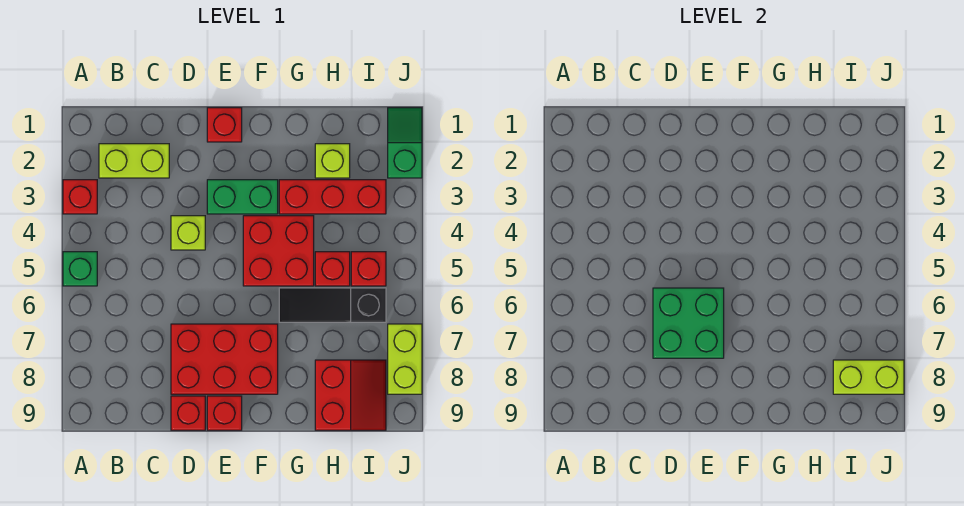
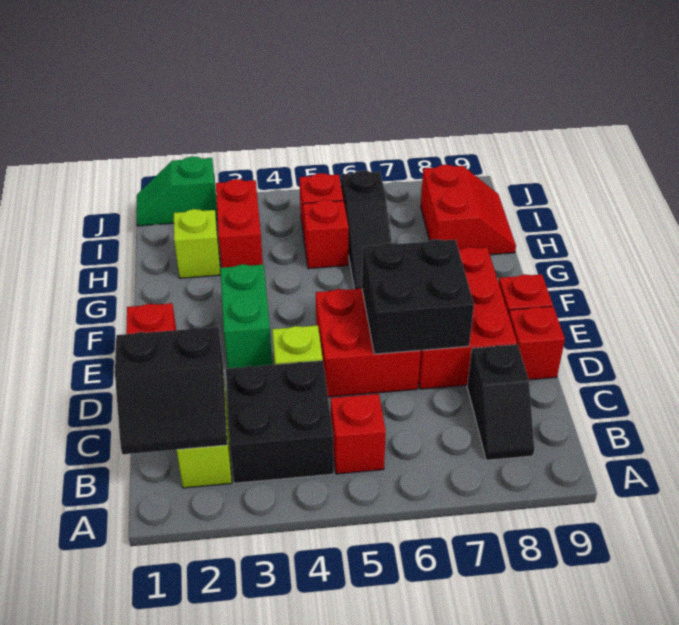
red brick A3 level 1 -> red brick B5 level 1
green brick A5 level 1 -> none
none -> black slope B1:C2 level 2 top C
none -> black brick B3:C4 level 1
none -> black slope B8:C8 level 1 top C
green brick D6:E7 level 2 -> black brick D6:E7 level 2
red brick F4:G5 level 1 -> red brick D5:E6 level 1
red brick G3:I3 level 1 -> red brick H3:I3 level 1
red slope H8:I9 level 1 top H -> red slope H8:I9 level 1 top 8
lime brick I8:J8 level 2 -> none
lime brick J7:J8 level 1 -> none

